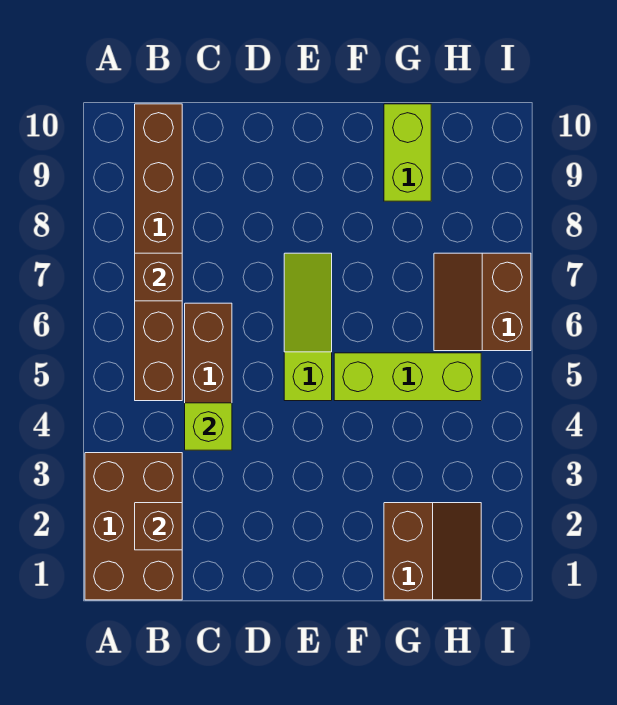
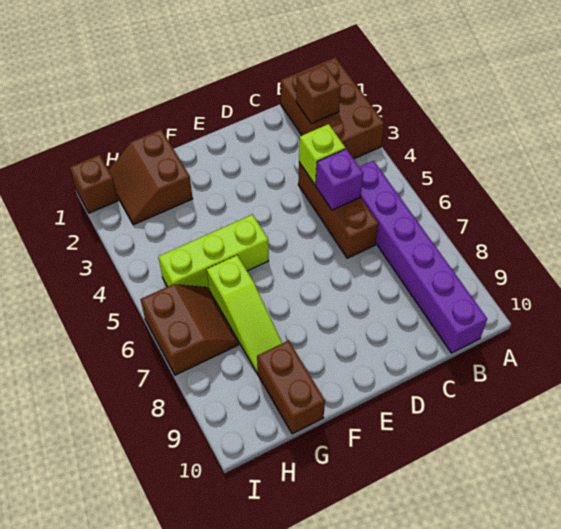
brown brick B5:B10 level 1 -> purple brick B5:B10 level 1
brown brick B7 level 2 -> brown brick I1 level 1
none -> purple brick C5 level 2
lime slope E5:E7 level 1 top 5 -> lime slope G6:G8 level 1 top 6
lime brick G9:G10 level 1 -> brown brick G9:G10 level 1

